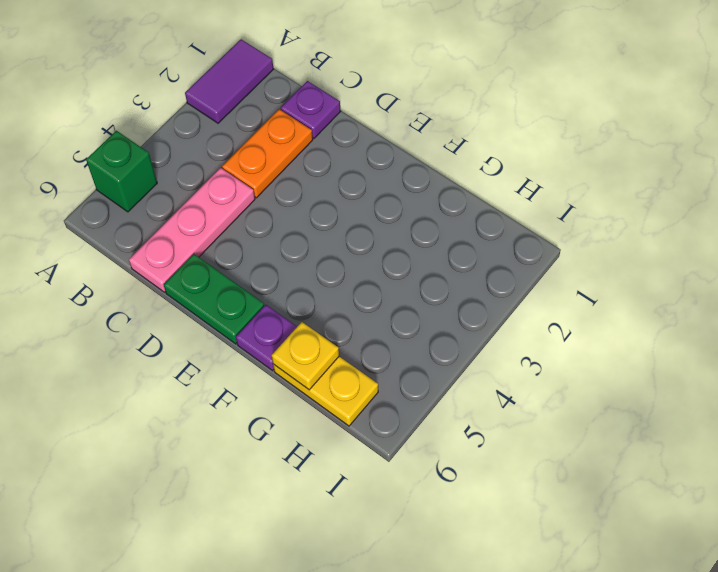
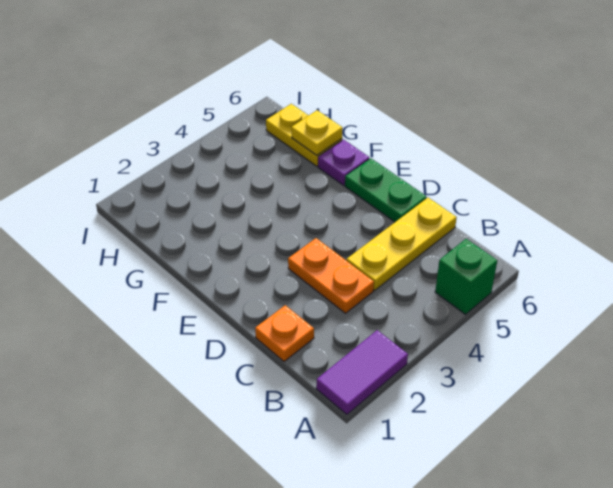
purple plate C1 level 1 -> orange plate C1 level 1
orange plate C2:C3 level 1 -> orange plate C3:D3 level 1
pink plate C4:C6 level 1 -> yellow plate C4:C6 level 1

